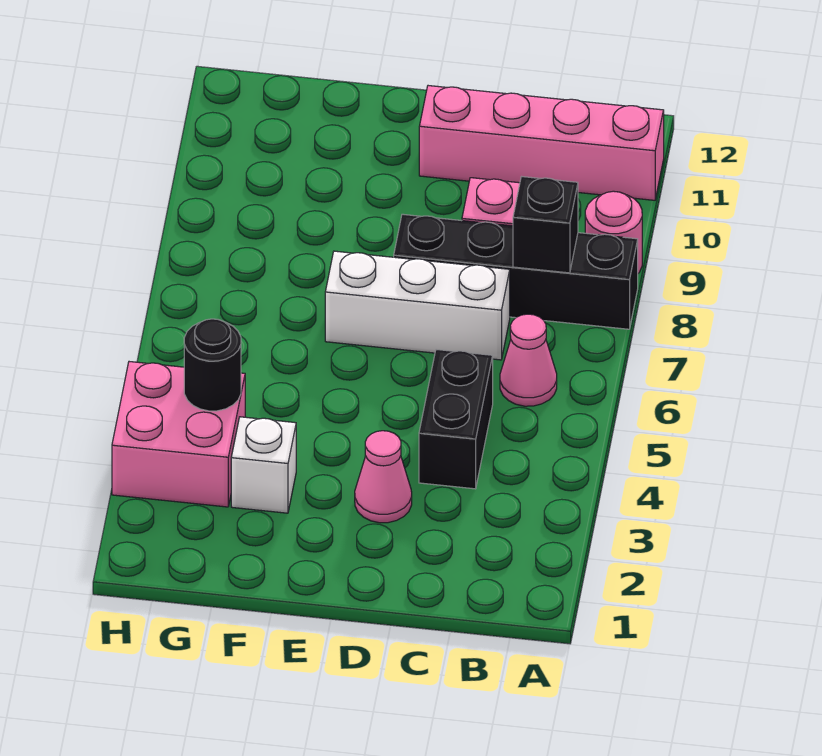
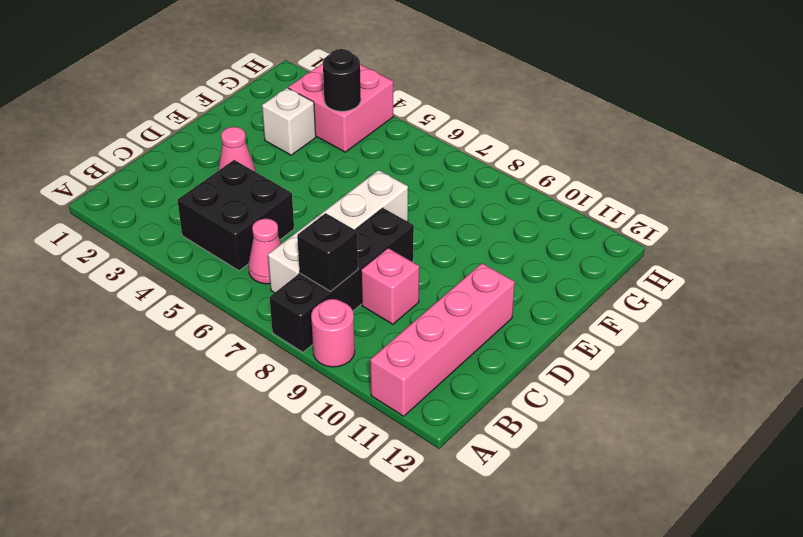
black brick C4:C5 level 1 -> black brick B4:C5 level 1
white brick C7:E7 level 1 -> white brick B7:E7 level 1

